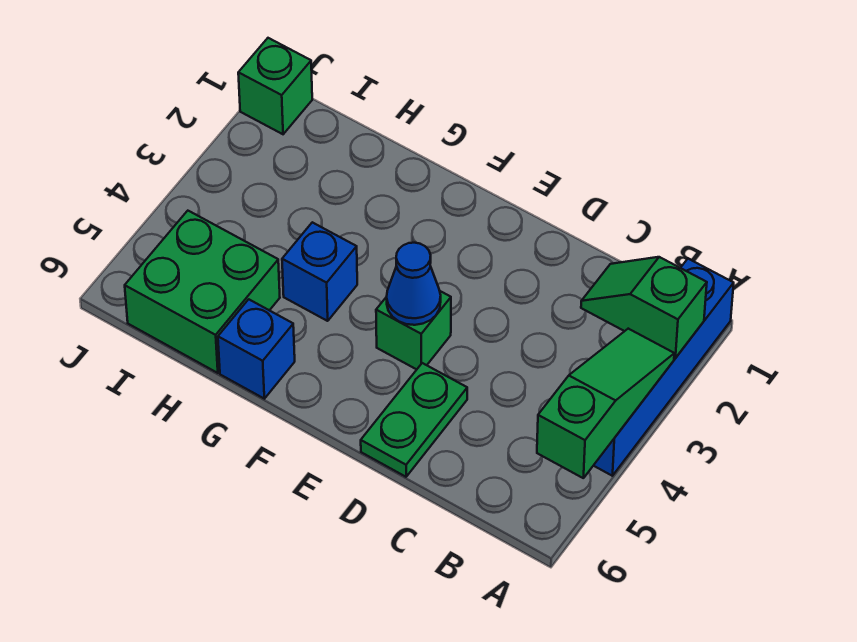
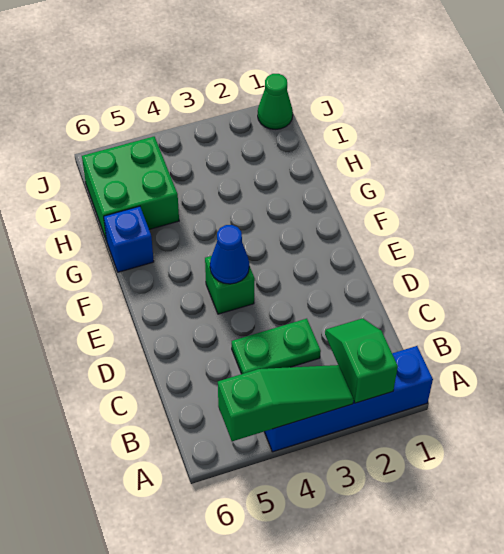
green plate D5:D6 level 1 -> green plate C3:C4 level 1
blue brick G4 level 1 -> none
green brick J1 level 1 -> green cone J1 level 1

